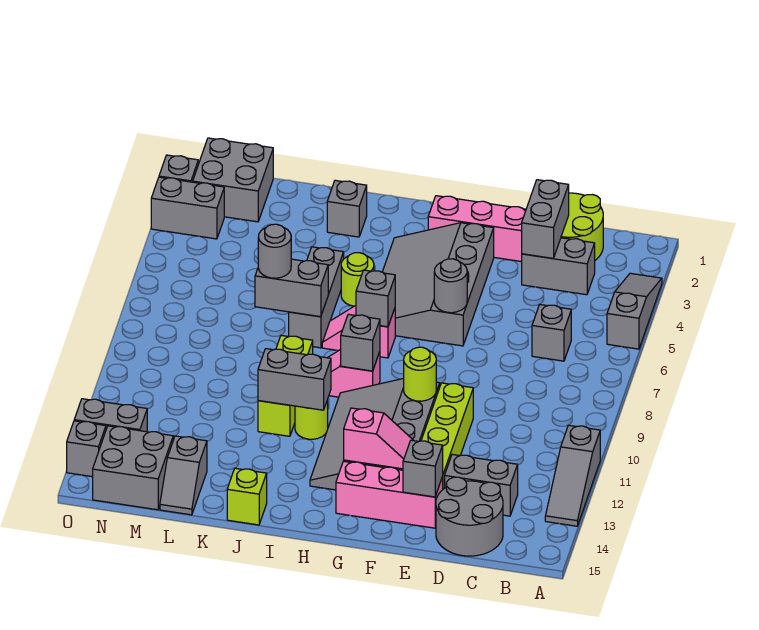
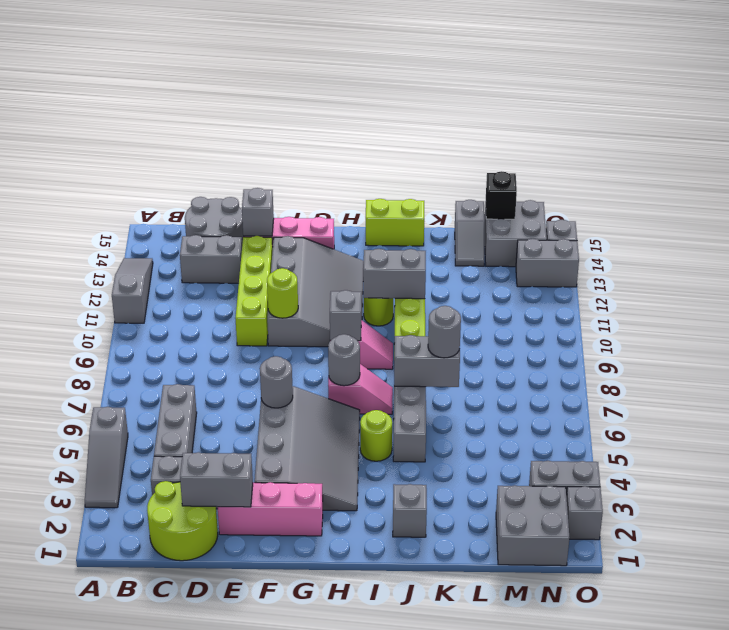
grey brick C6 level 1 -> grey brick C4:C6 level 1
grey brick D2:D3 level 2 -> grey brick D2:E2 level 2
pink slope F13:G13 level 2 top G -> none
grey brick H7 level 2 -> grey round brick H7 level 2
lime brick J15 level 1 -> lime brick I15:J15 level 1
grey slope L14:L15 level 1 top 14 -> grey slope L14:L15 level 1 top 15
none -> black brick M15 level 2

